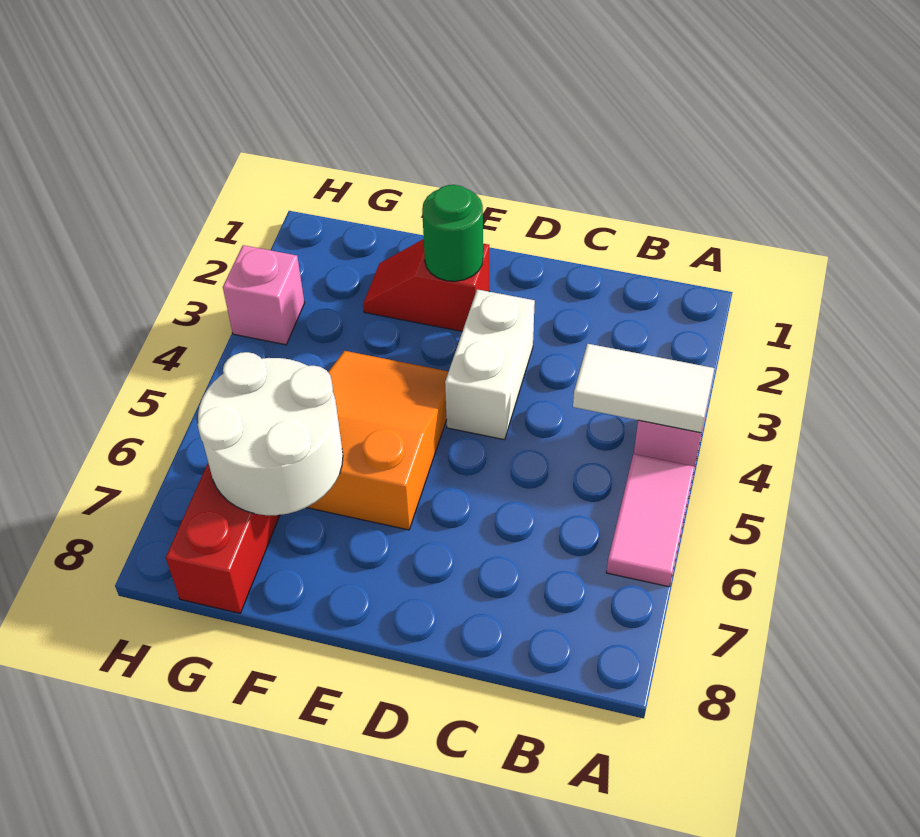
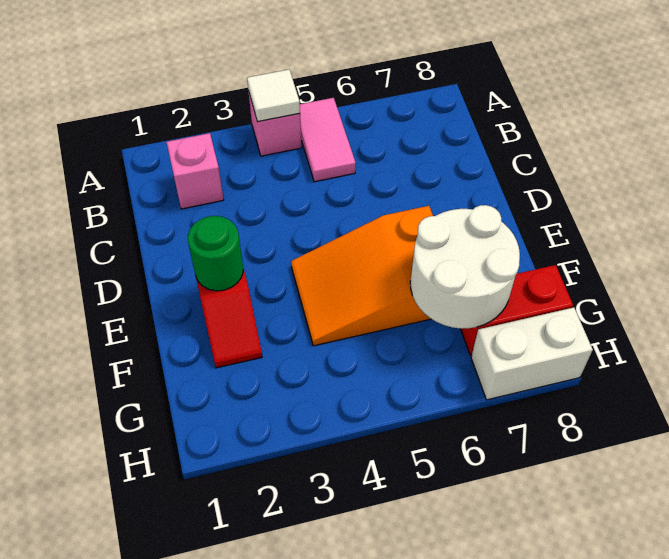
white tile A4:B4 level 2 -> white tile A4 level 2
pink tile A5:A6 level 1 -> pink tile A5:B5 level 1
white brick D3:D4 level 1 -> white brick H7:H8 level 1
pink brick H3 level 1 -> pink brick B2 level 1

